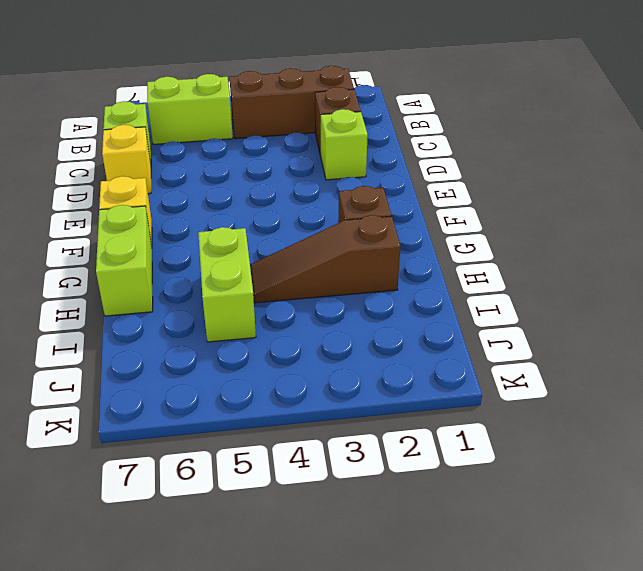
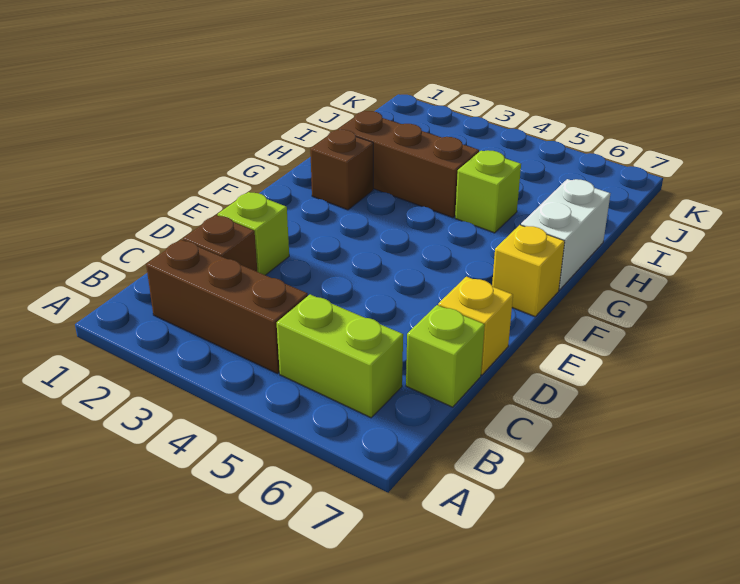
lime brick G7:H7 level 1 -> white brick G7:H7 level 1
brown slope H2:H4 level 1 top 2 -> brown brick H2:H4 level 1
lime brick H5:I5 level 1 -> lime brick H5 level 1

